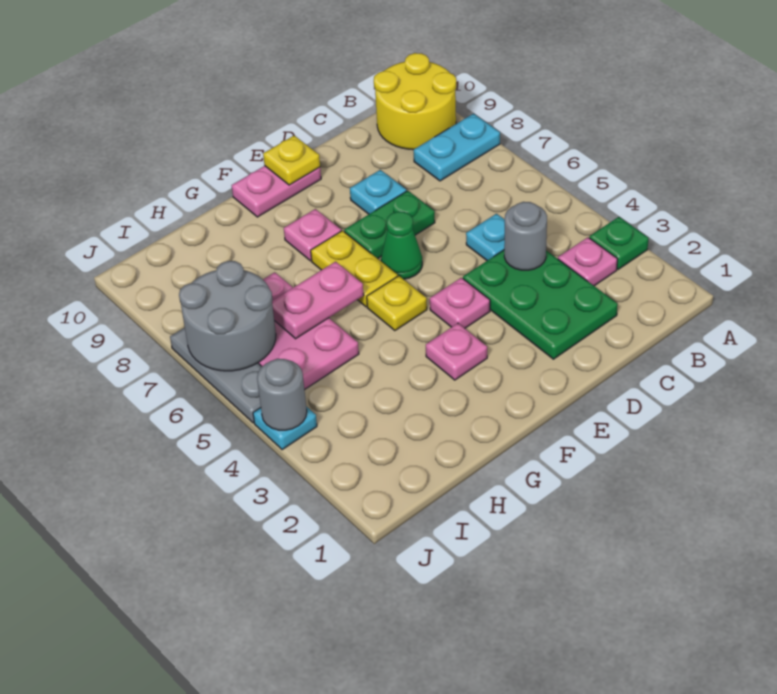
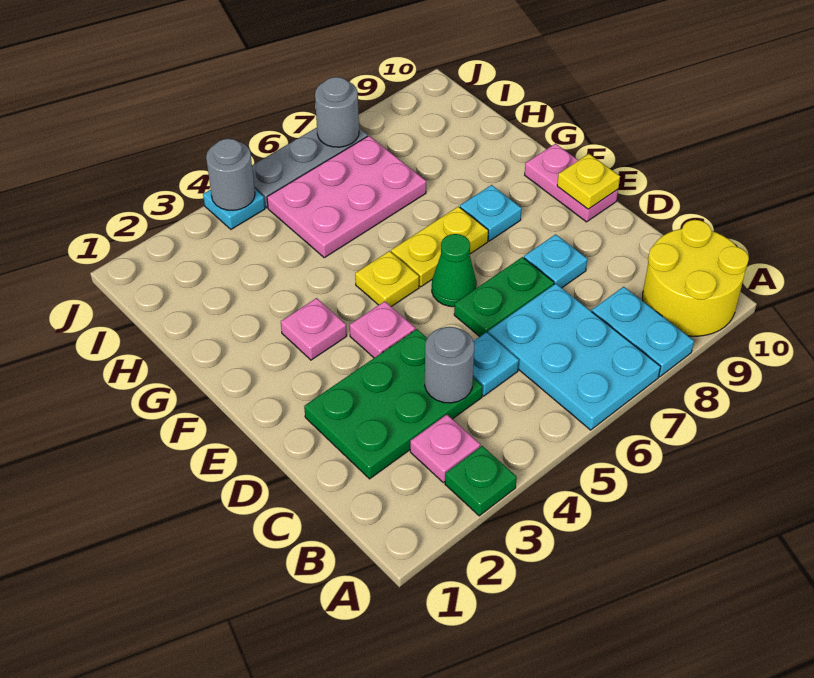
none -> cyan plate A6:C7 level 1
green plate D7:E7 level 1 -> green plate D6:D7 level 1
pink plate F8 level 1 -> cyan plate F8 level 1
pink plate G6:H6 level 2 -> none
grey round brick I6:J7 level 2 -> grey round brick J7 level 2

